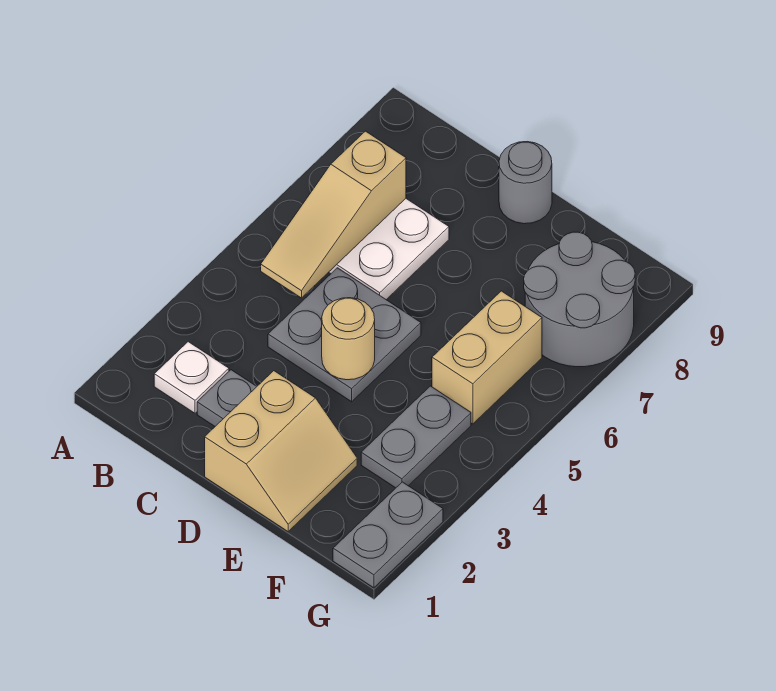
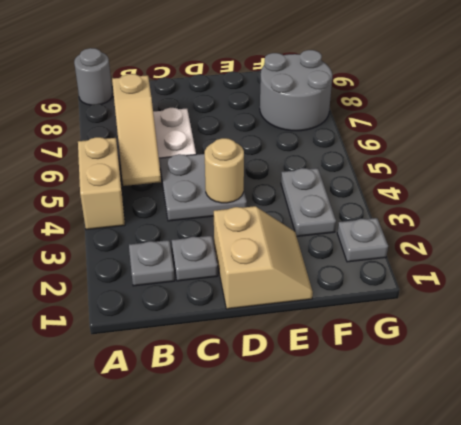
white plate B2 level 1 -> grey plate B2 level 1
grey round brick D9 level 1 -> grey round brick A9 level 1
tan brick F5:F6 level 1 -> tan brick A4:A5 level 1
grey plate G1:G2 level 1 -> grey plate G2 level 1

